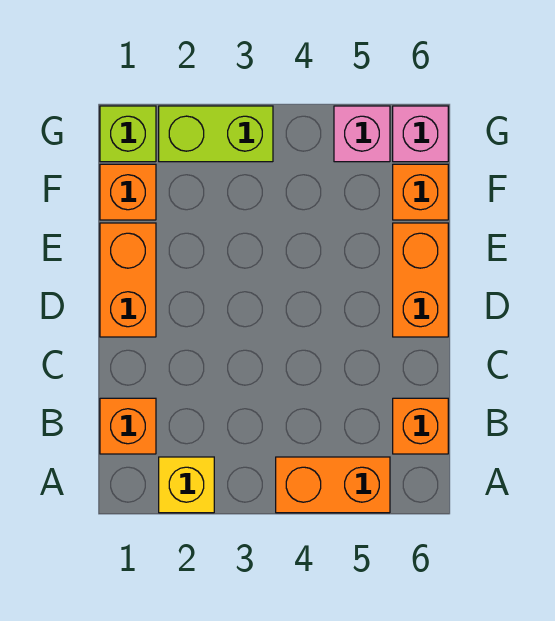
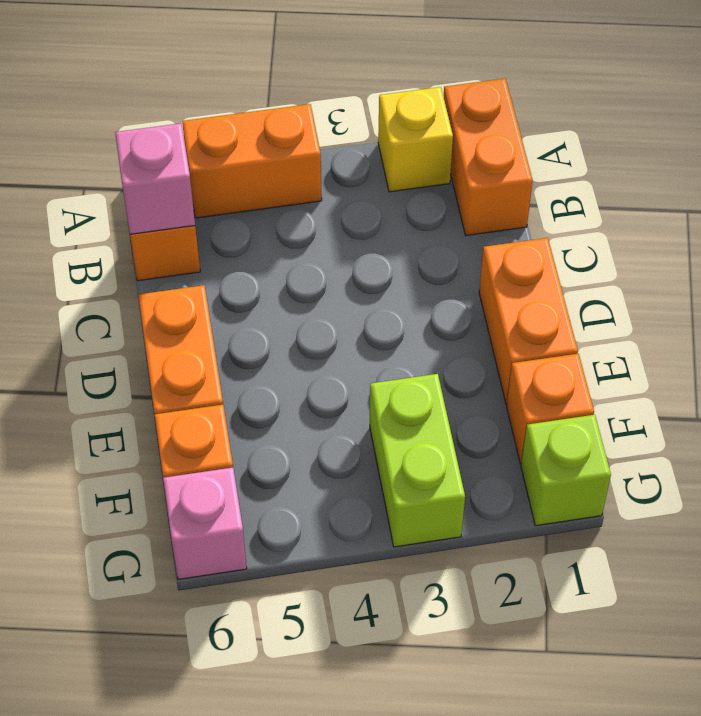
orange brick B1 level 1 -> orange brick A1:B1 level 1
lime brick G2:G3 level 1 -> lime brick F3:G3 level 1
pink brick G5 level 1 -> pink brick B6 level 2

